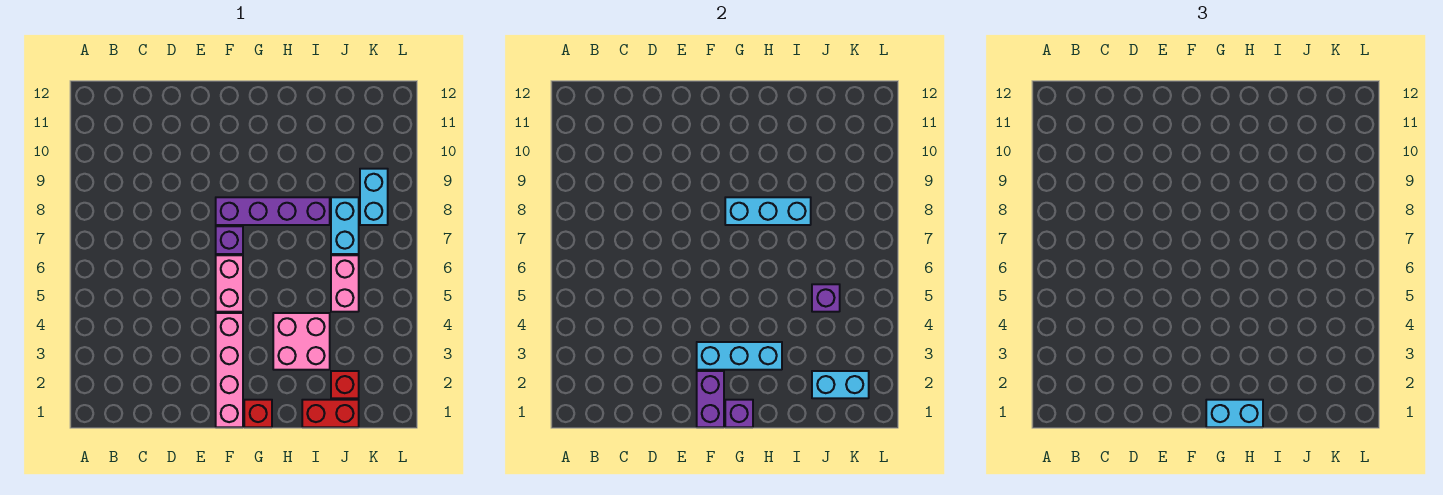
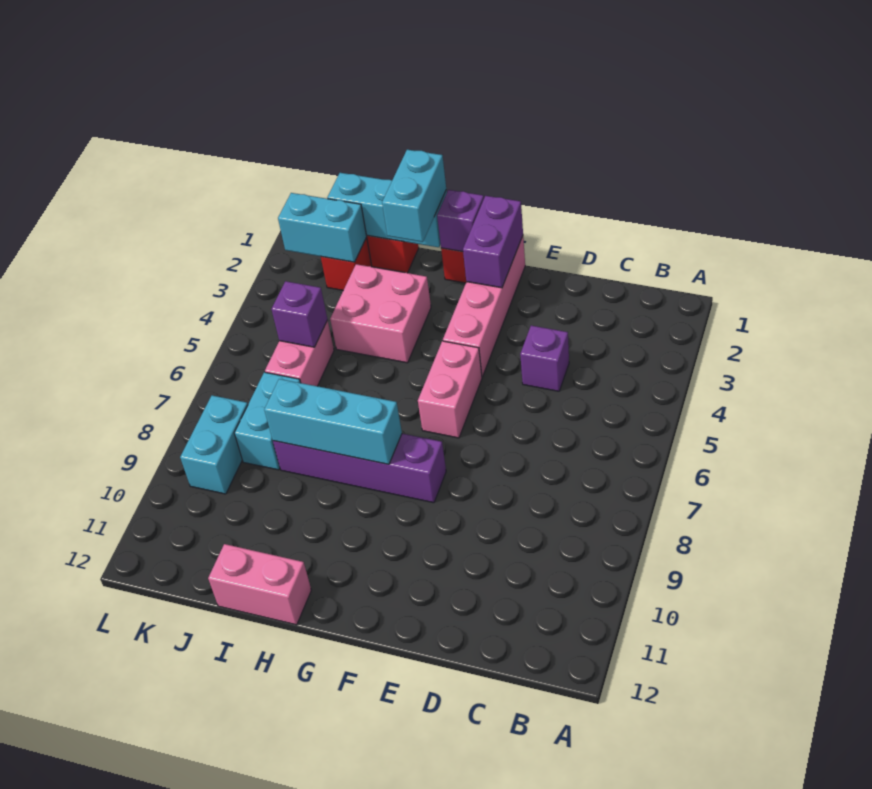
cyan brick F3:H3 level 2 -> cyan brick H1:J1 level 2
purple brick F7 level 1 -> purple brick D4 level 1
cyan brick G1:H1 level 3 -> cyan brick H1:H2 level 3
none -> pink brick H12:I12 level 1

